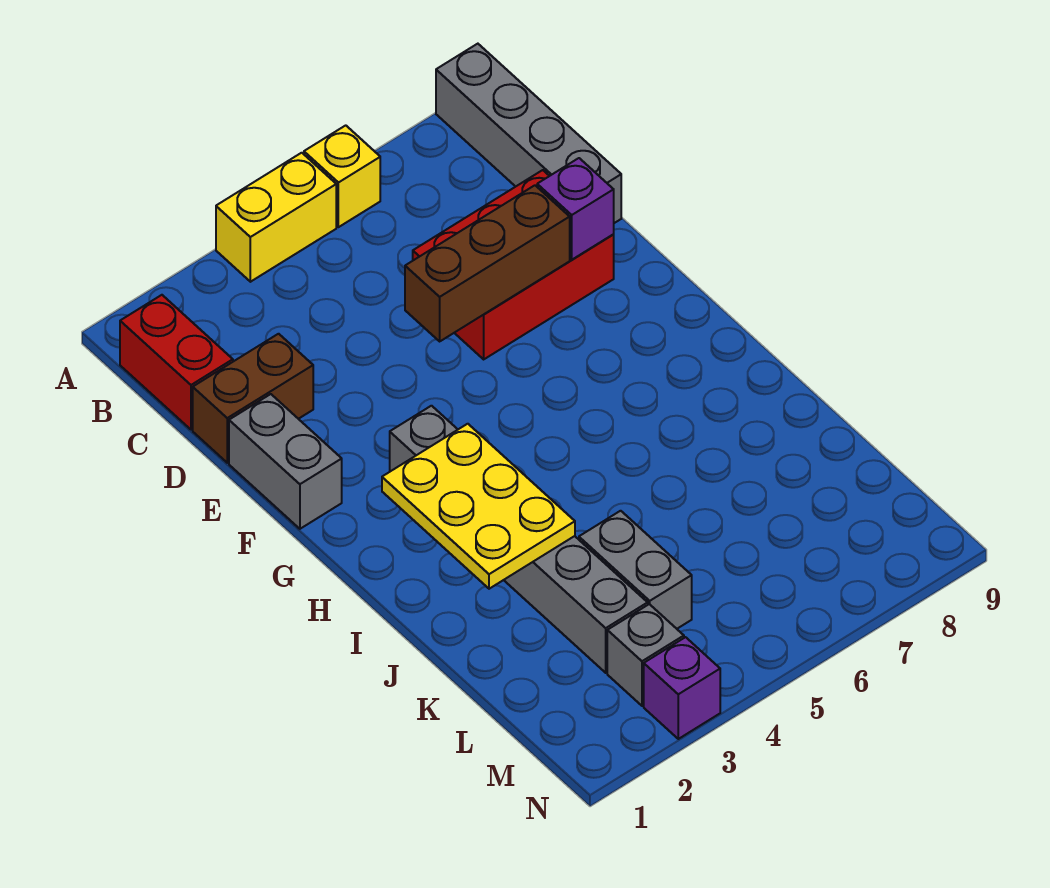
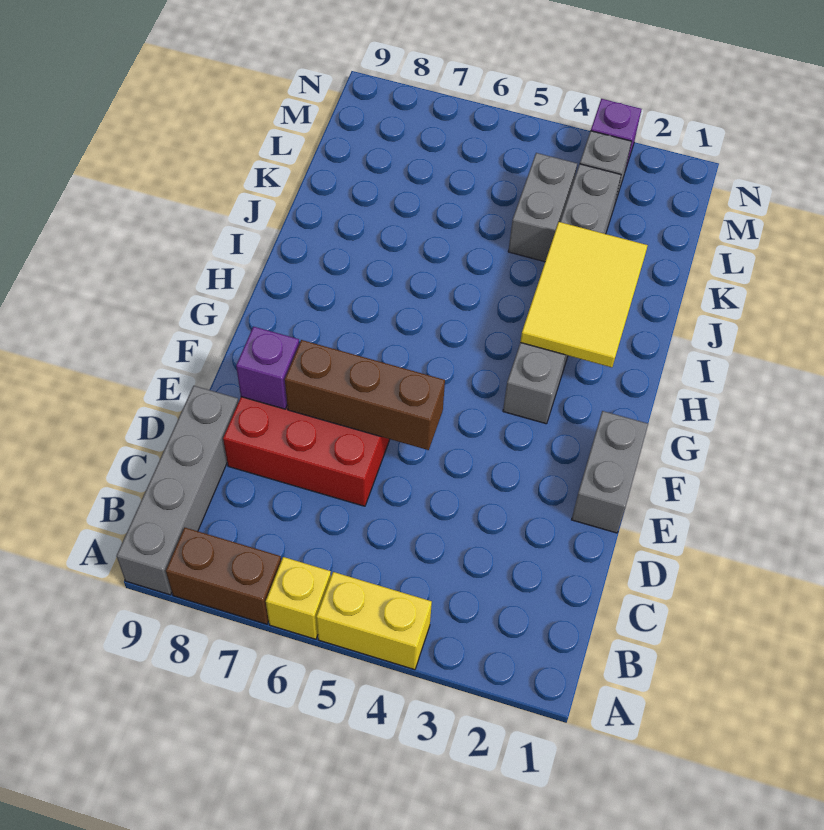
red brick B1:C1 level 1 -> none
brown brick D1:D2 level 1 -> brown brick A7:A8 level 1
yellow plate H2:J3 level 2 -> yellow tile H2:J3 level 2

